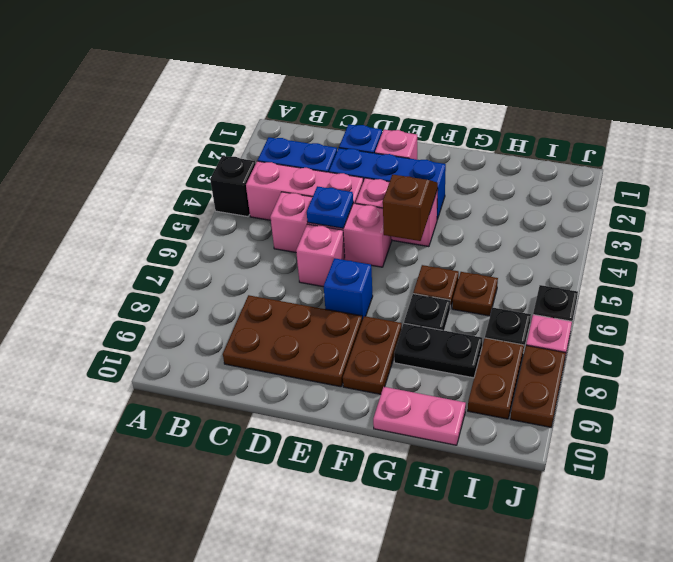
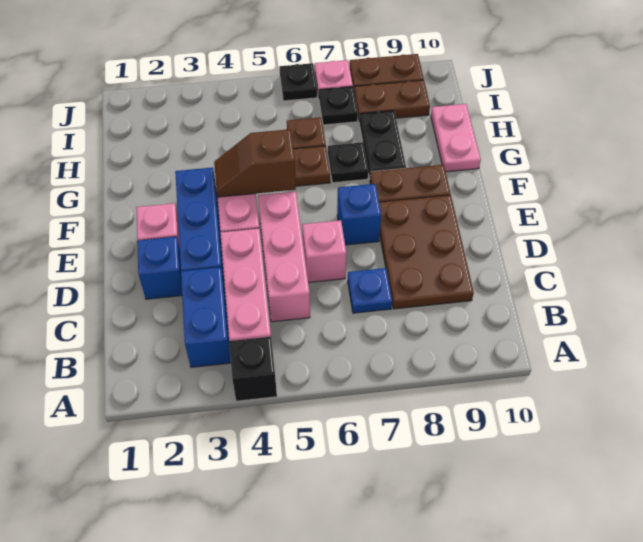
blue plate D5 level 2 -> blue plate C7 level 1

